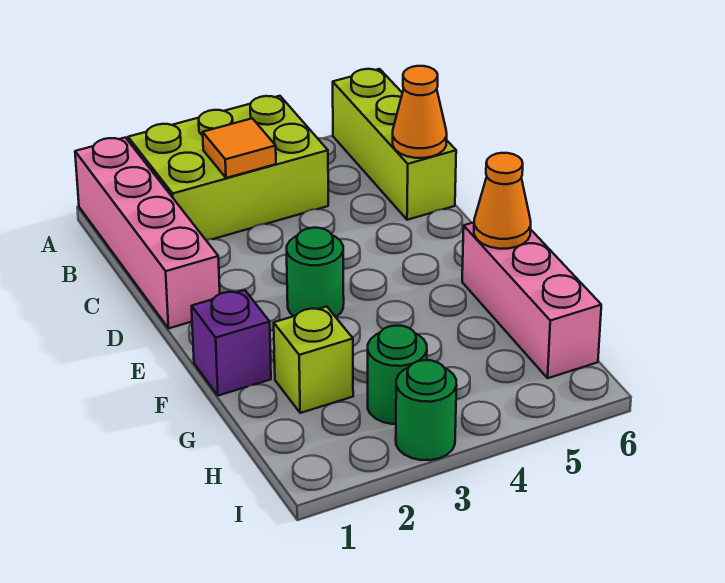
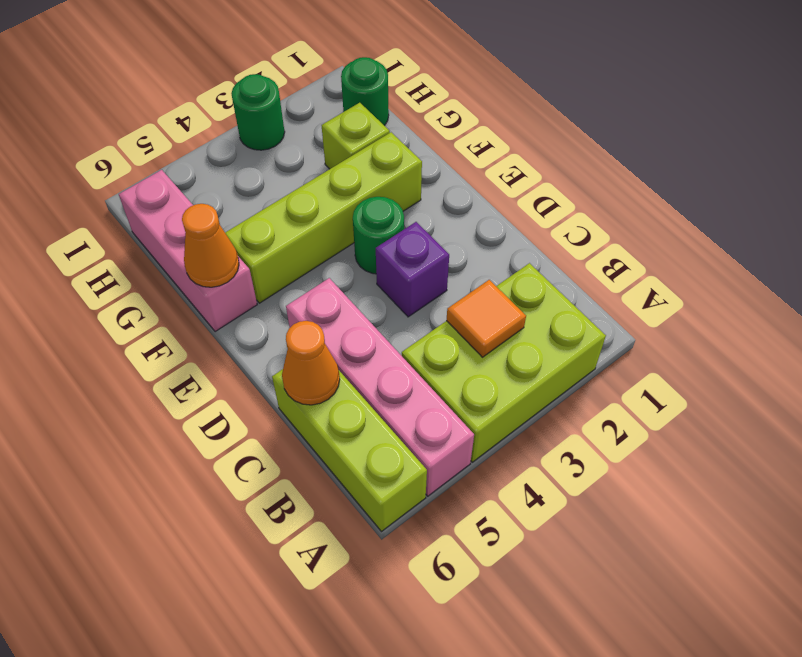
pink brick A1:D1 level 1 -> pink brick A5:D5 level 1
purple brick F1 level 1 -> purple brick D3 level 1
none -> lime brick F2:F5 level 1
green round brick H3 level 1 -> green round brick H1 level 1

